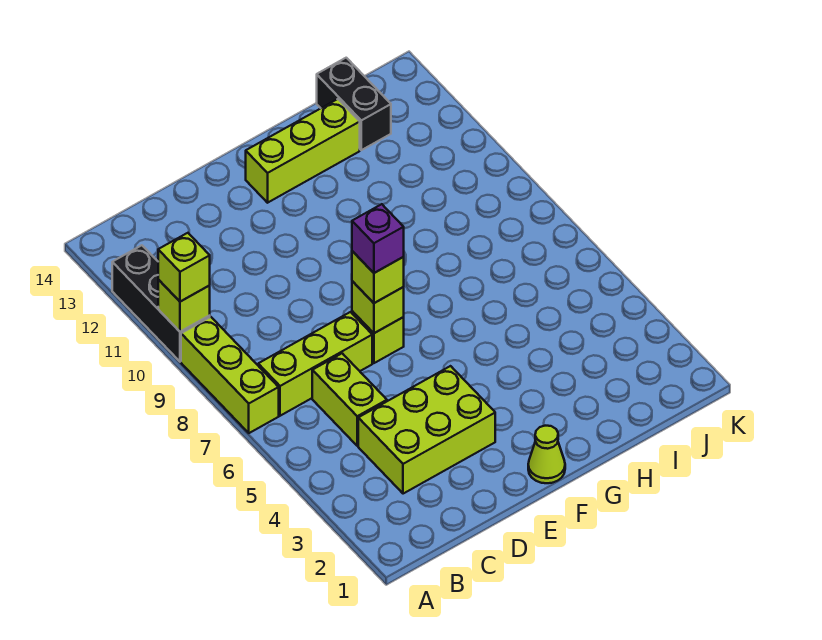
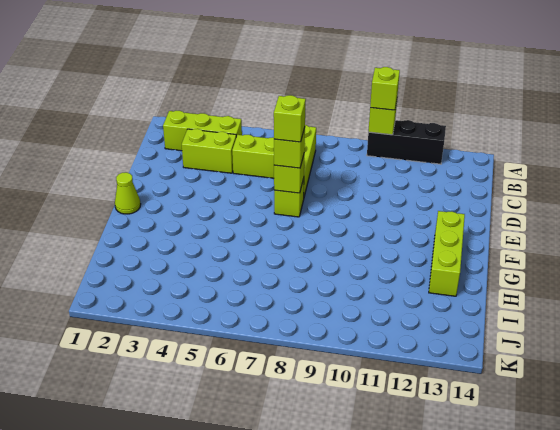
lime brick A7:A9 level 1 -> lime brick B2:B4 level 1
lime brick C3:E4 level 1 -> lime brick C3:C4 level 1
purple brick E7 level 4 -> lime brick E7 level 4
black brick I13:I14 level 1 -> none

